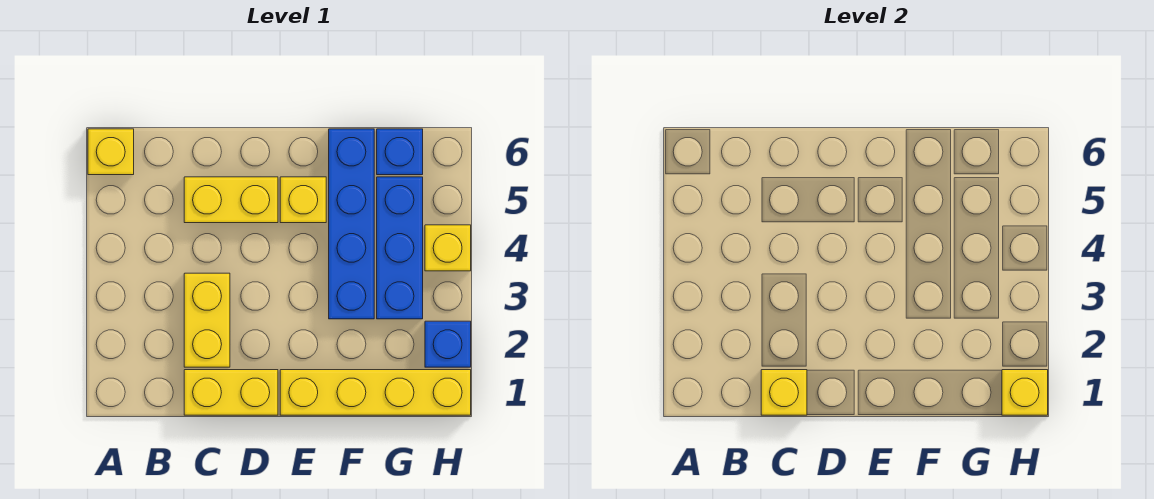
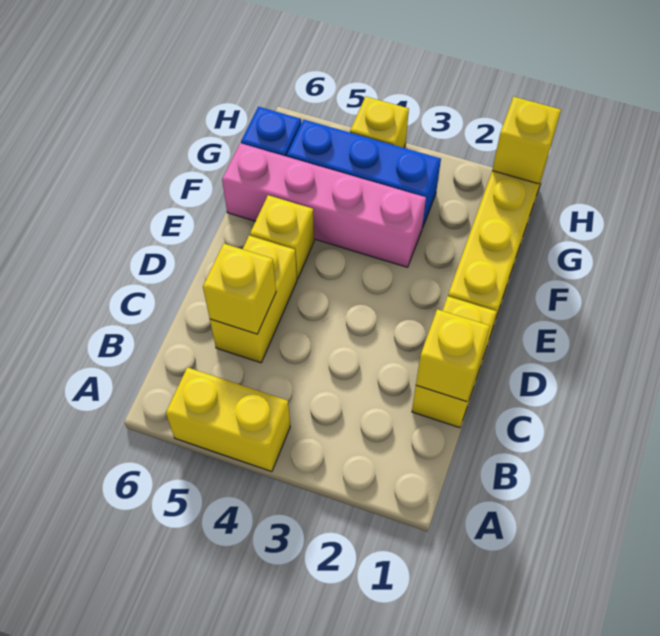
yellow brick A6 level 1 -> yellow brick C5 level 2
yellow brick C2:C3 level 1 -> yellow brick A4:A5 level 1
blue brick F3:F6 level 1 -> pink brick F3:F6 level 1
blue brick H2 level 1 -> none

